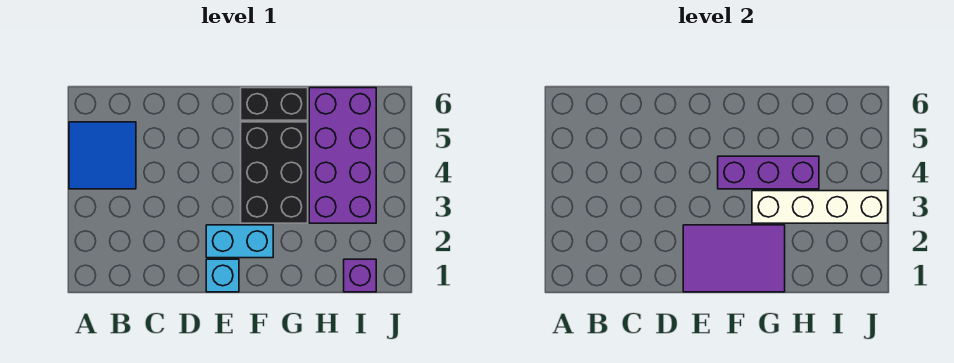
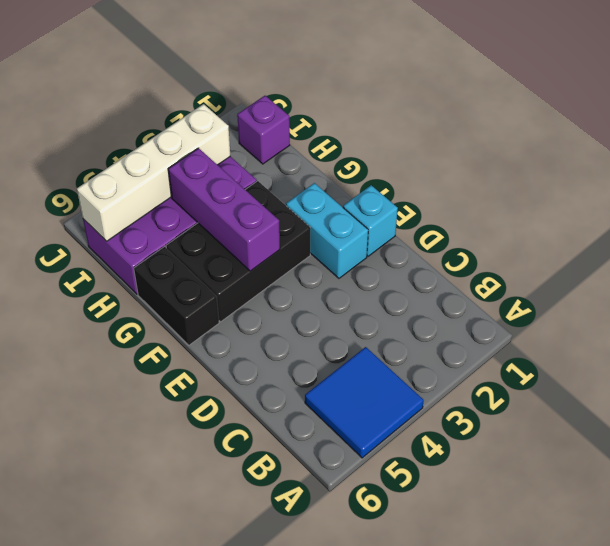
purple tile E1:G2 level 2 -> none
white brick G3:J3 level 2 -> white brick I3:I6 level 2

